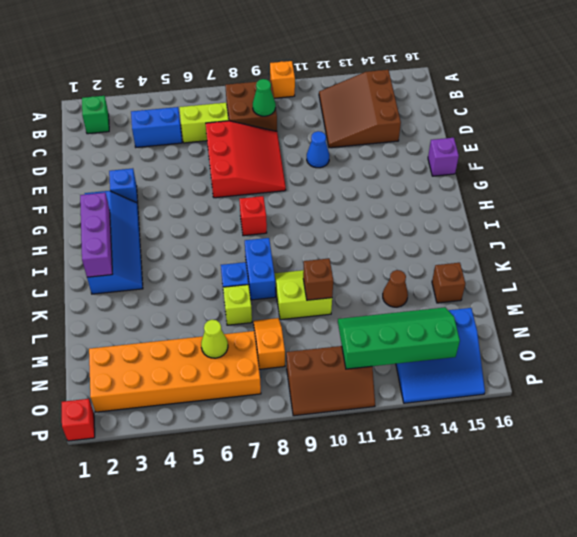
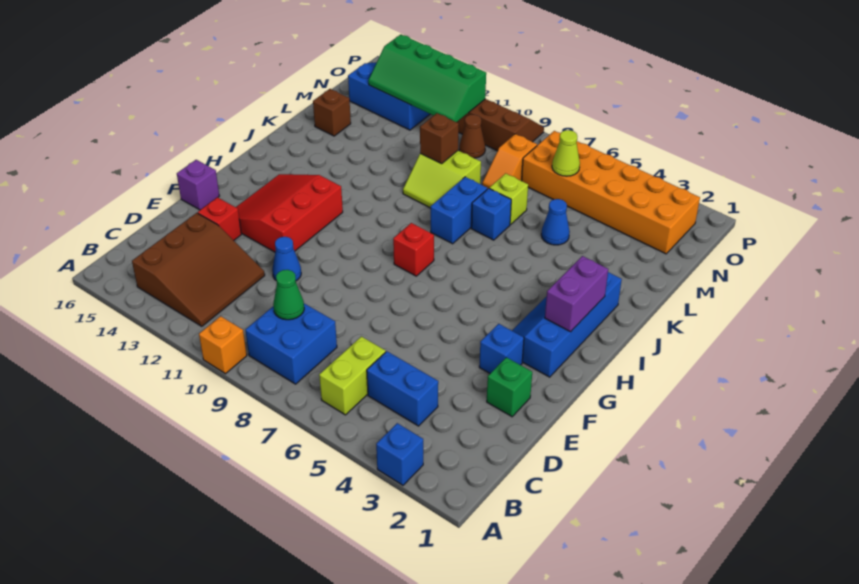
none -> blue brick A3 level 1
green brick B2 level 1 -> green brick E2 level 1
brown brick B8:C9 level 1 -> blue brick B8:C9 level 1
lime brick C6:C7 level 1 -> lime brick B6:C6 level 1
red slope D7:F9 level 1 top 7 -> red slope F12:H14 level 1 top 12
purple brick H2:J2 level 2 -> purple brick H2:I2 level 2
none -> blue cone L5 level 1
brown cone L13 level 1 -> brown cone N10 level 1
red brick P1 level 1 -> red brick E14 level 1

